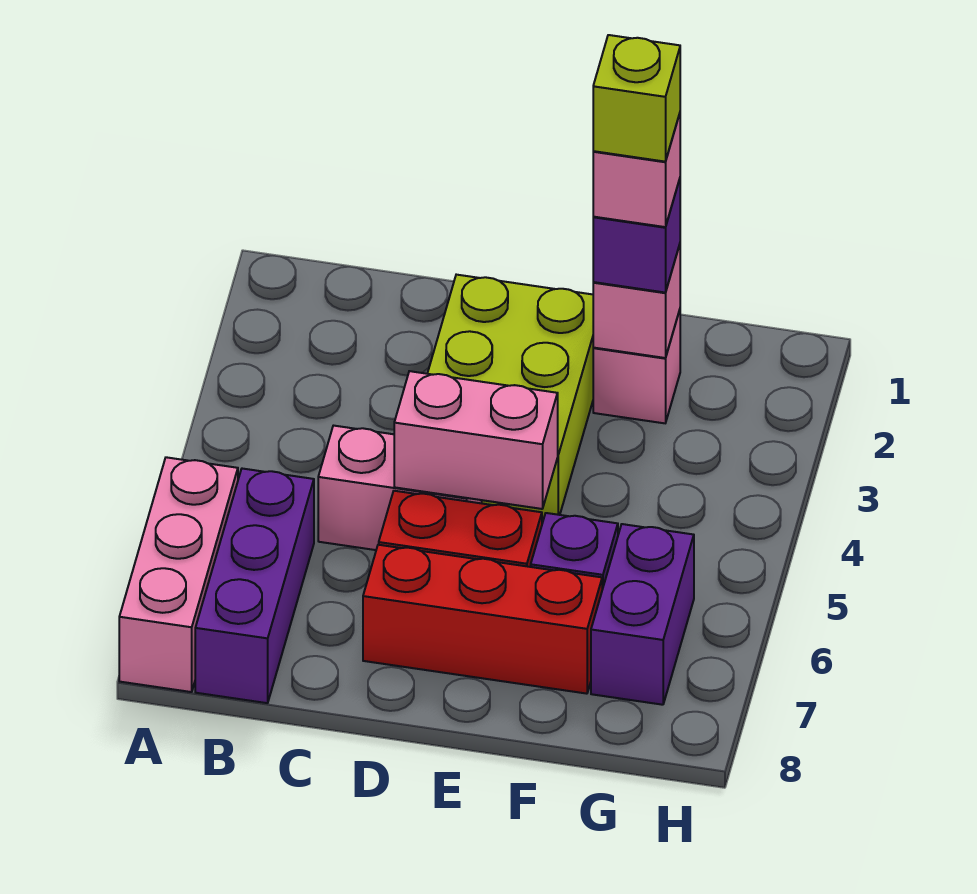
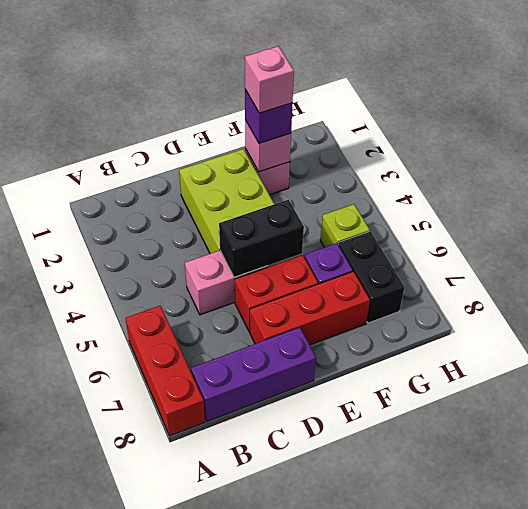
pink brick A6:A8 level 1 -> red brick A6:A8 level 1
purple brick B6:B8 level 1 -> purple brick B8:D8 level 1
pink brick D5:E5 level 2 -> black brick D5:E5 level 2
lime brick F2 level 5 -> lime brick G5 level 1
purple brick G6:G7 level 1 -> black brick G6:G7 level 1

